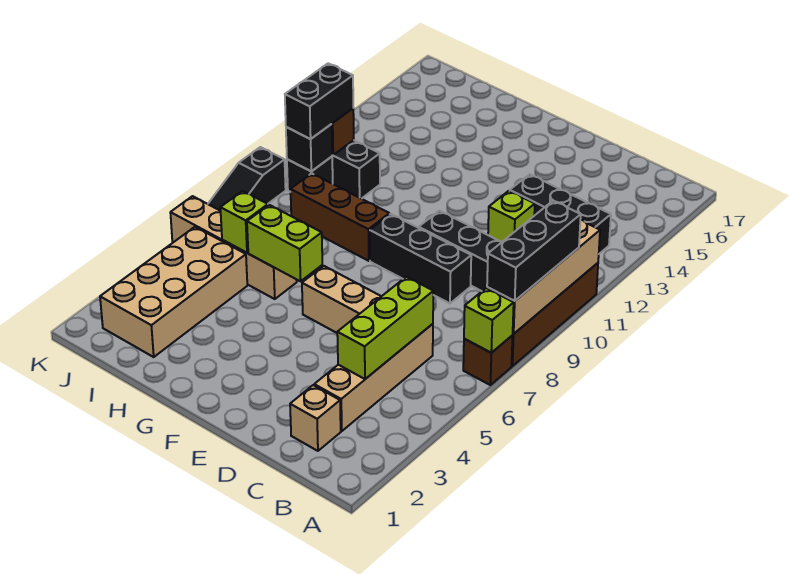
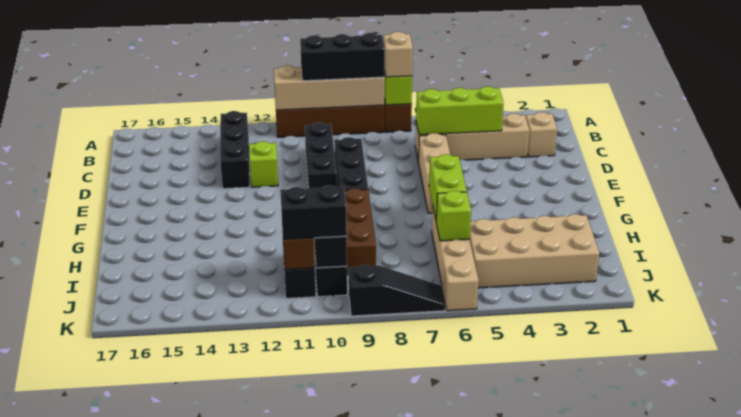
none -> tan brick A7 level 3

